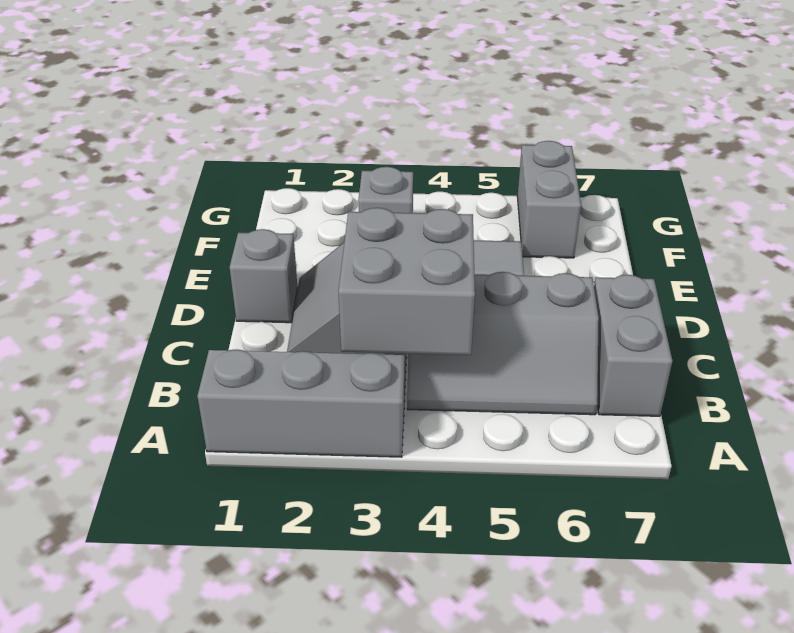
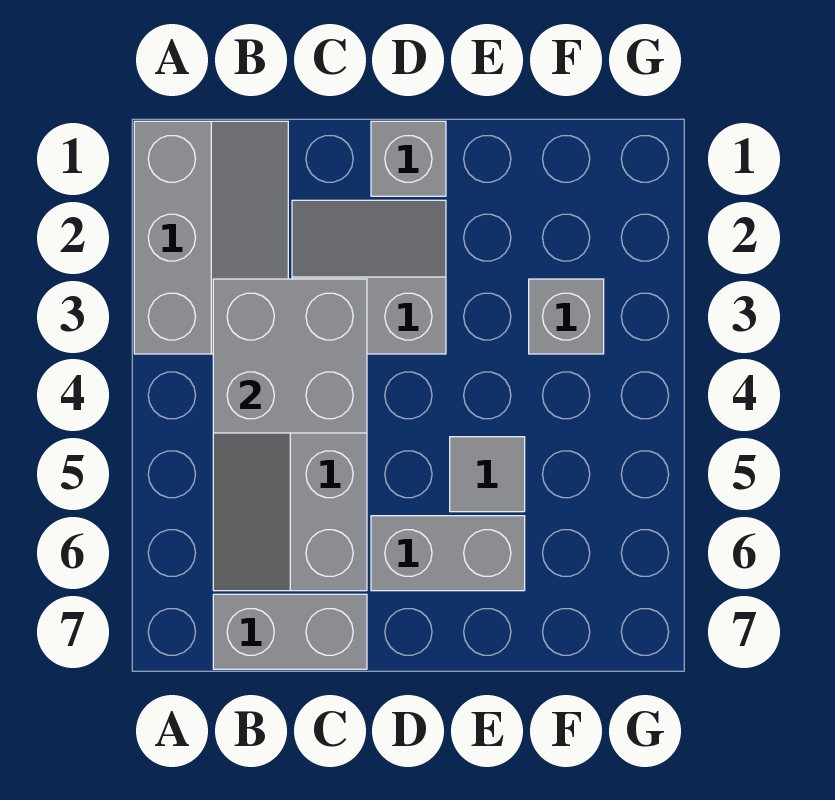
grey brick F6:G6 level 1 -> grey brick D6:E6 level 1

